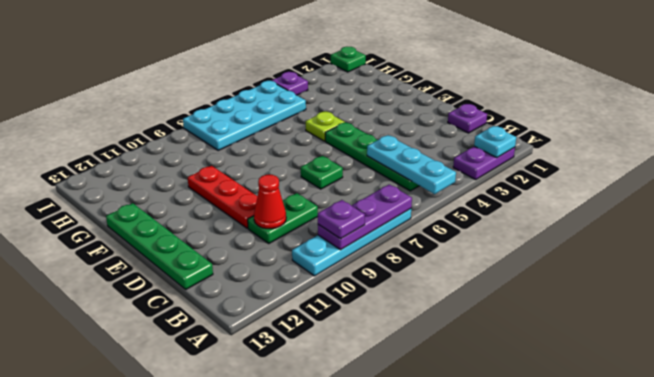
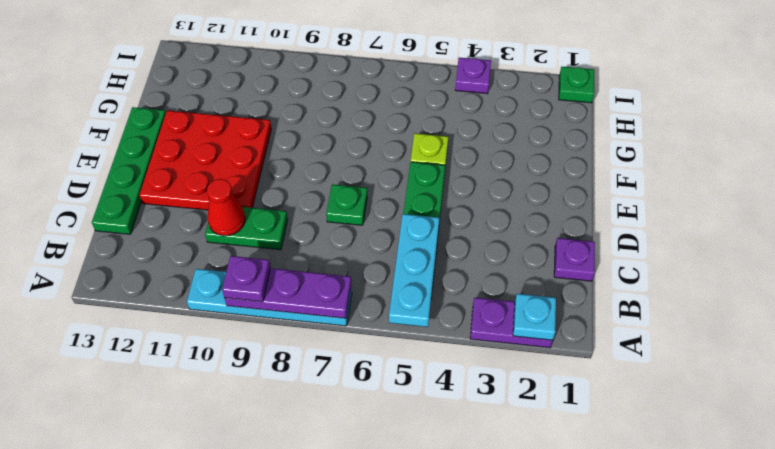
red plate D10:F10 level 1 -> red plate D10:F12 level 1
cyan plate H5:I8 level 1 -> none

